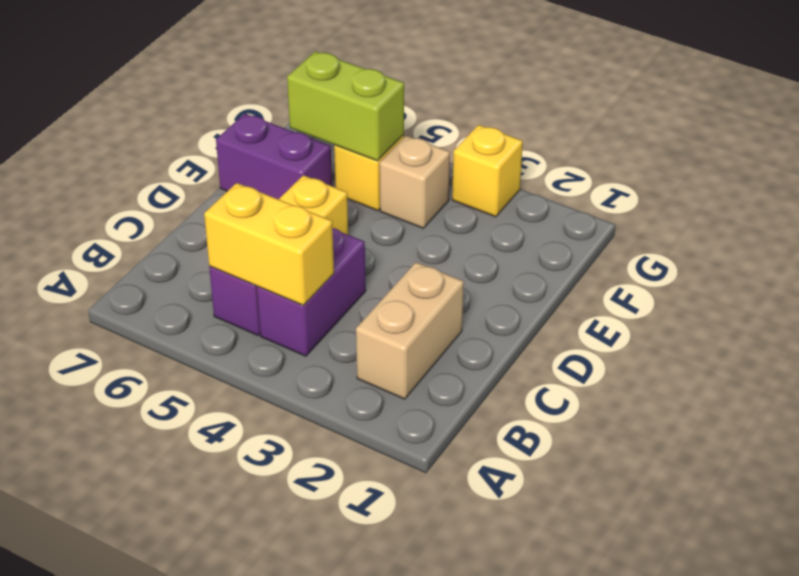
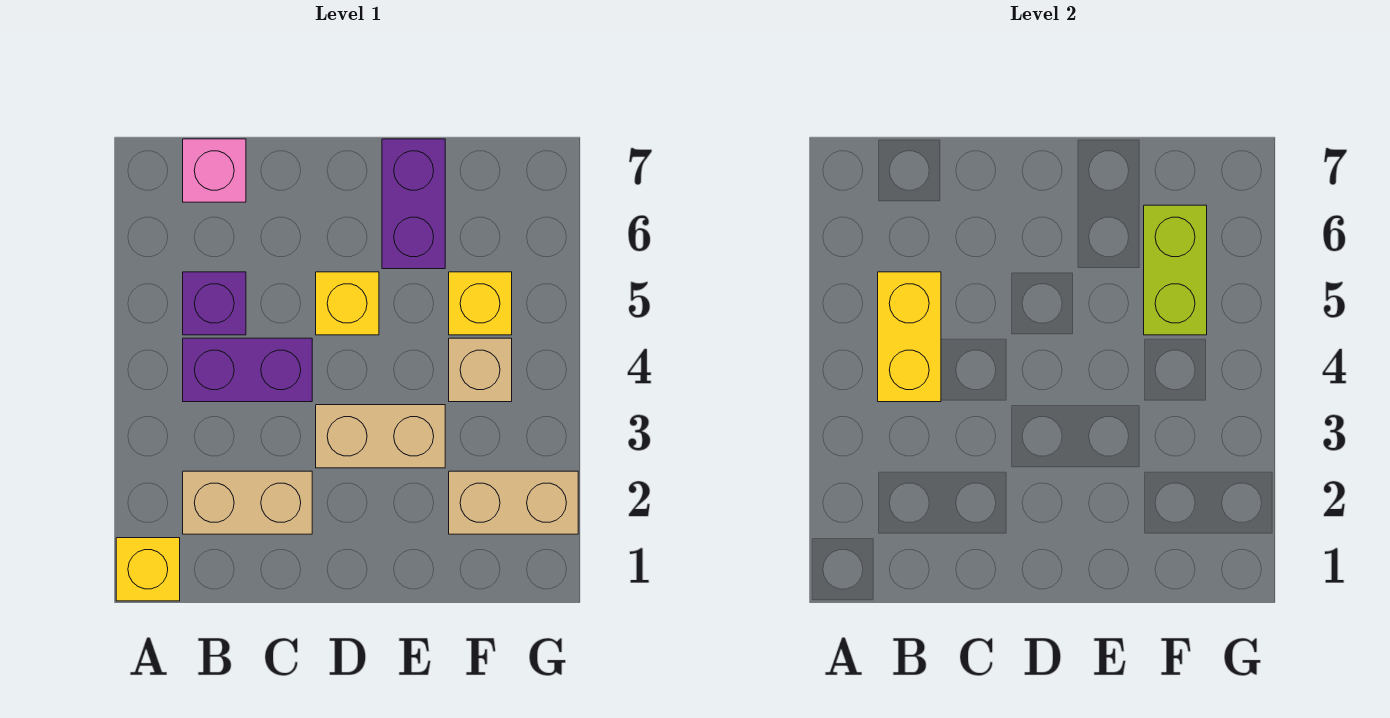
none -> pink brick B7 level 1
none -> tan brick D3:E3 level 1
none -> tan brick F2:G2 level 1
yellow brick G3 level 1 -> yellow brick A1 level 1

